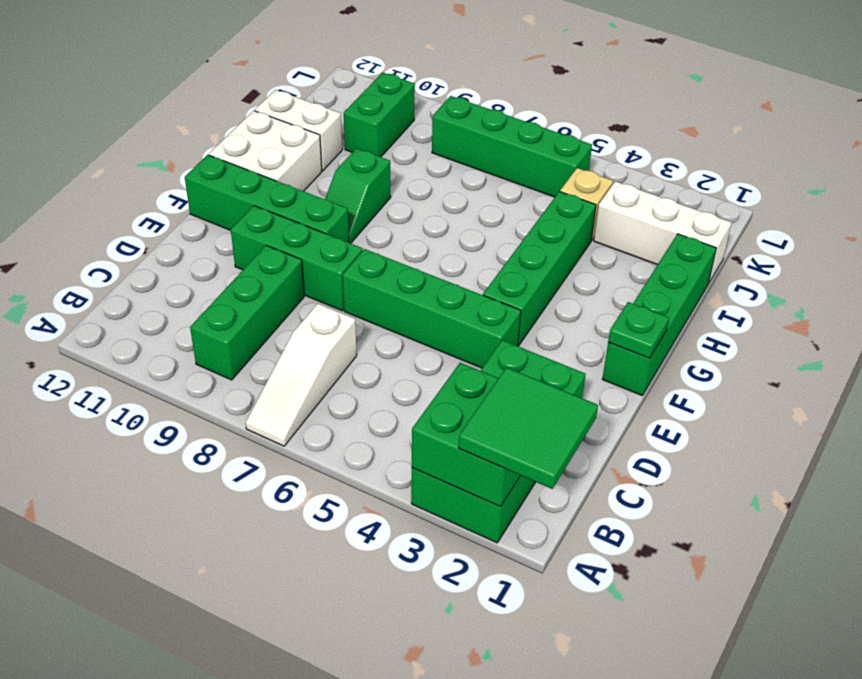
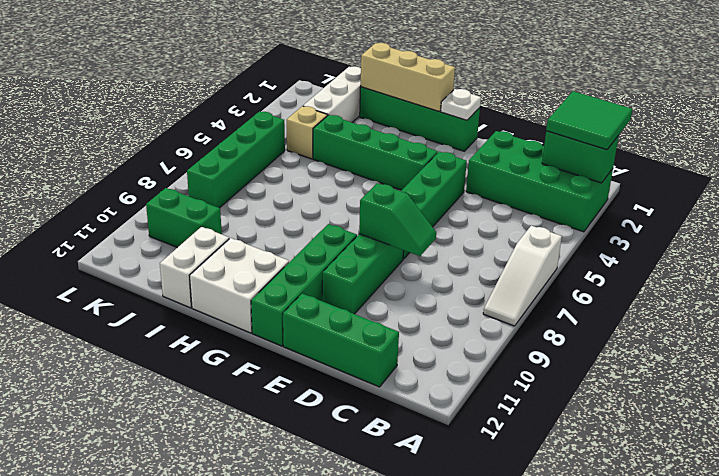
green brick A2:B3 level 2 -> green brick A2:B2 level 2
white slope A7:C7 level 1 top C -> white slope A6:A8 level 1 top 6
green brick B9:D9 level 1 -> green brick C12:E12 level 1
green plate F1 level 2 -> white plate F1 level 2
none -> tan brick G1:I1 level 2
green slope G9:H9 level 1 top H -> green slope D8:E8 level 2 top E

